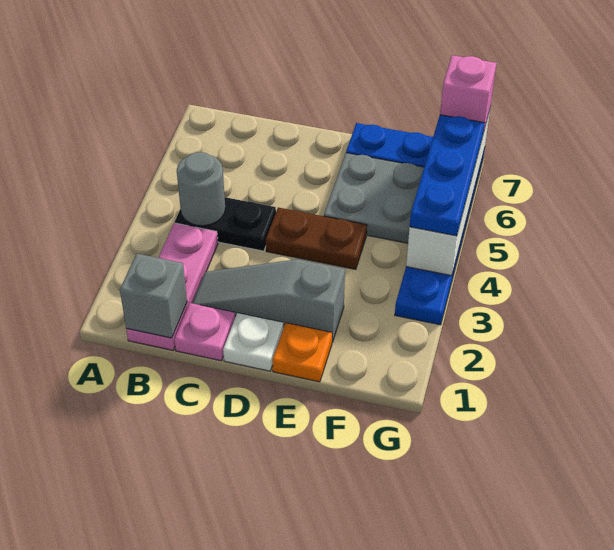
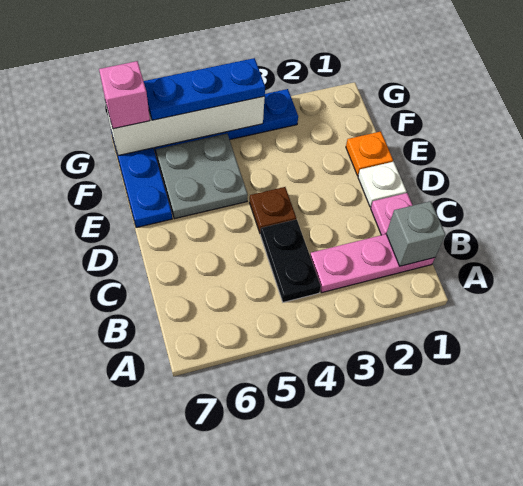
grey round brick B4 level 2 -> none
grey slope C2:E2 level 1 top E -> none
brown plate D4:E4 level 1 -> brown plate D4 level 1

